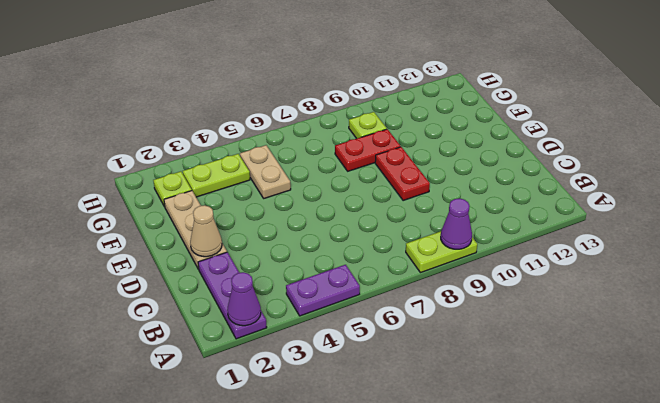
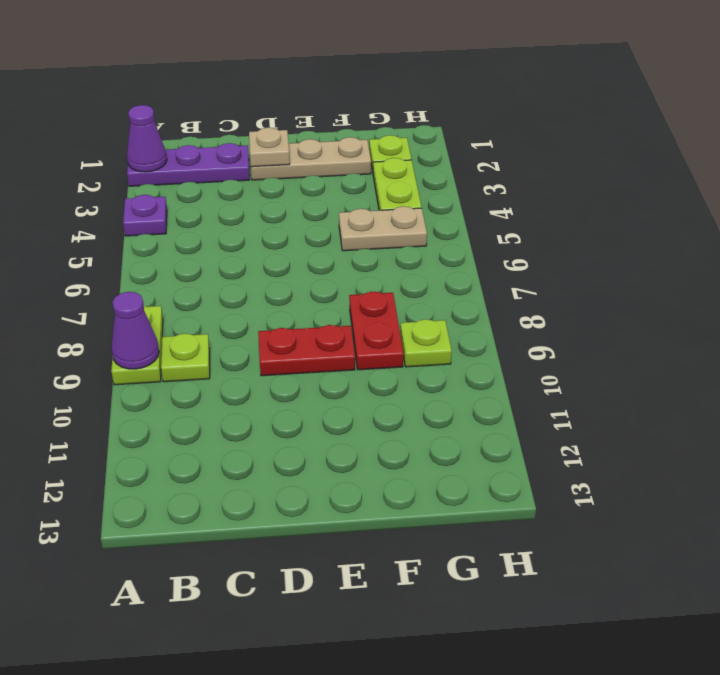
purple plate A4:A5 level 1 -> purple plate A4 level 1
none -> lime plate B9 level 1
tan cone D2 level 2 -> tan plate D2 level 2

